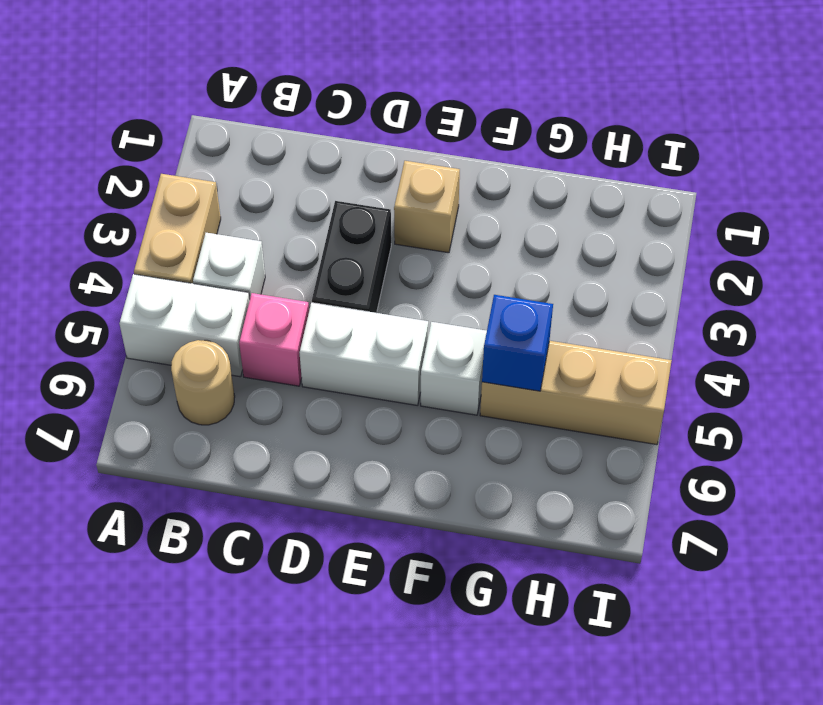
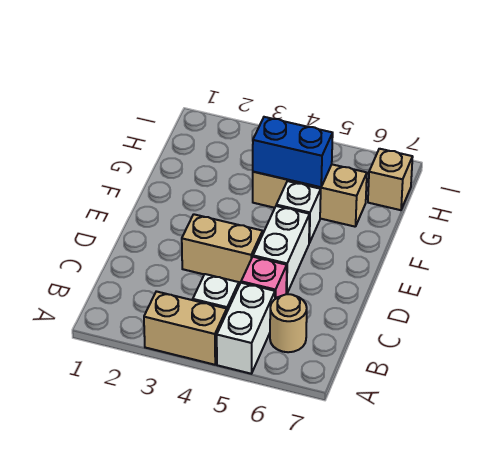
black brick D3:D4 level 1 -> tan brick D3:D4 level 1
tan brick E2 level 1 -> tan brick H7 level 1
tan brick G5:I5 level 1 -> tan brick G4:G6 level 1
blue brick G5 level 2 -> blue brick G4:G5 level 2

